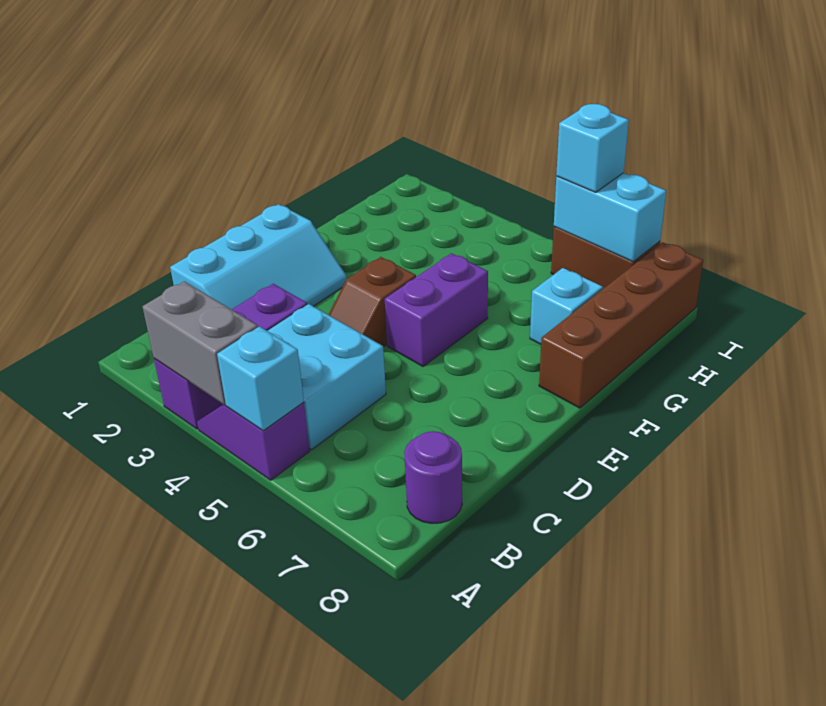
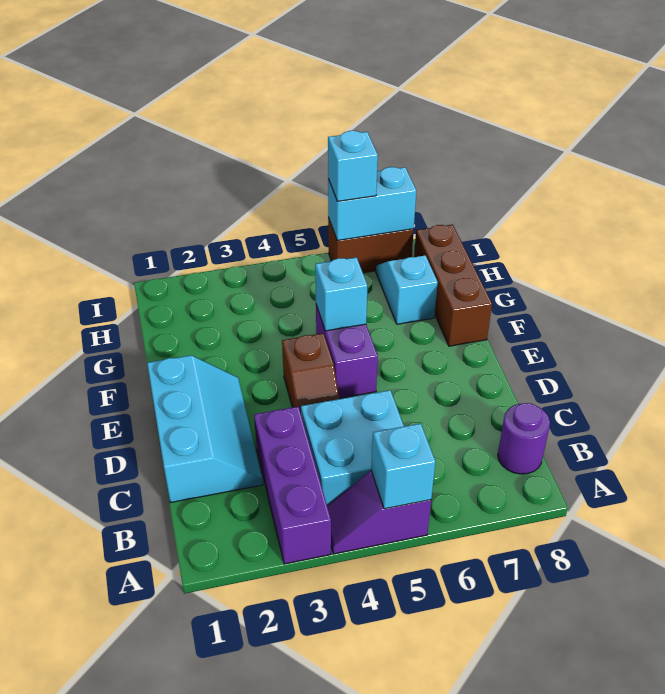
grey brick A3:A4 level 2 -> none
none -> cyan brick F5 level 2
brown brick F8:I8 level 1 -> brown brick F8:H8 level 1

